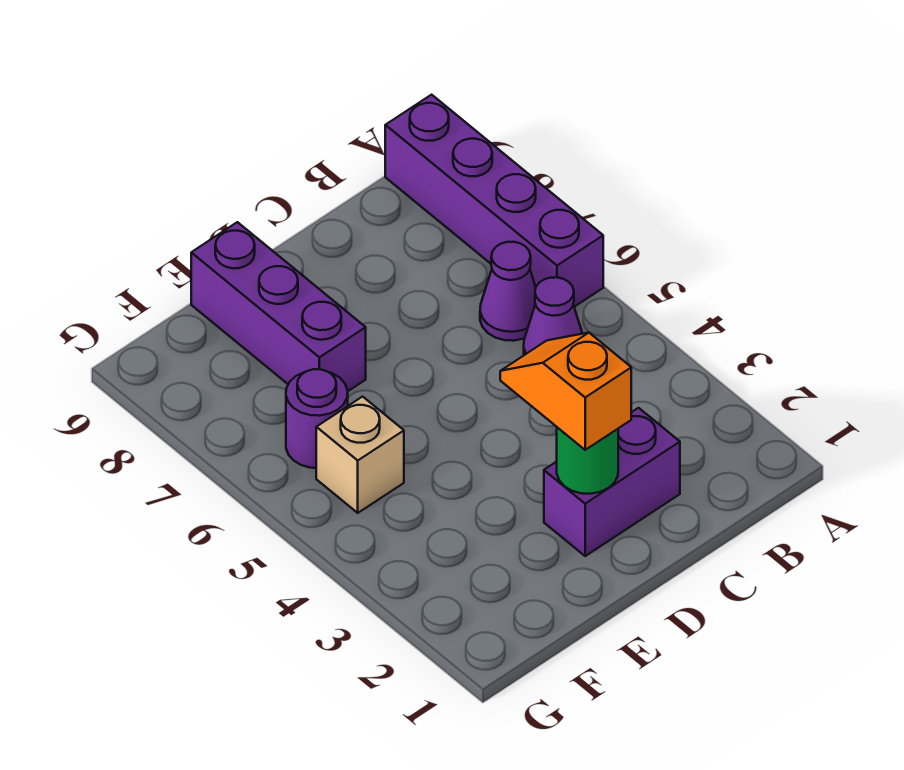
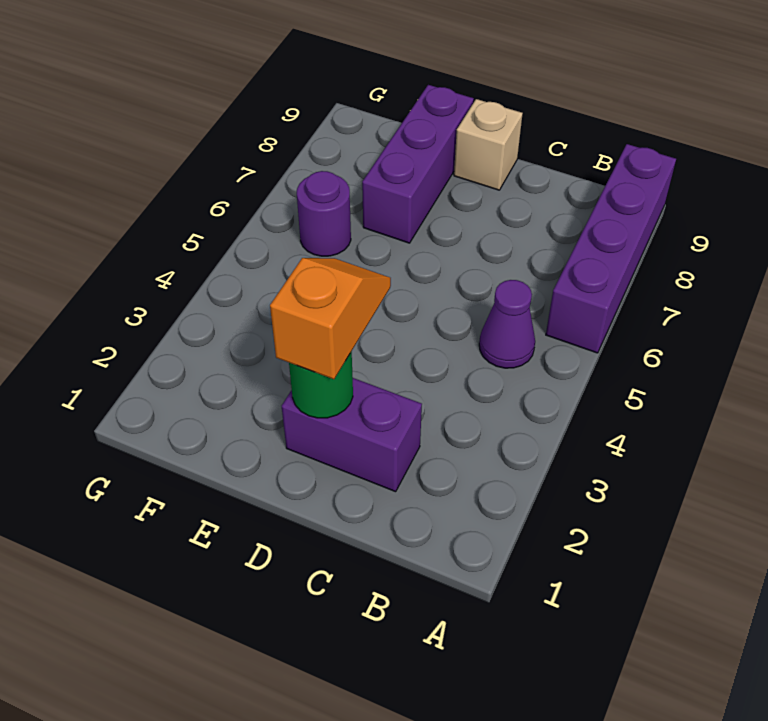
purple cone B6 level 1 -> none
tan brick F5 level 1 -> tan brick D9 level 1

